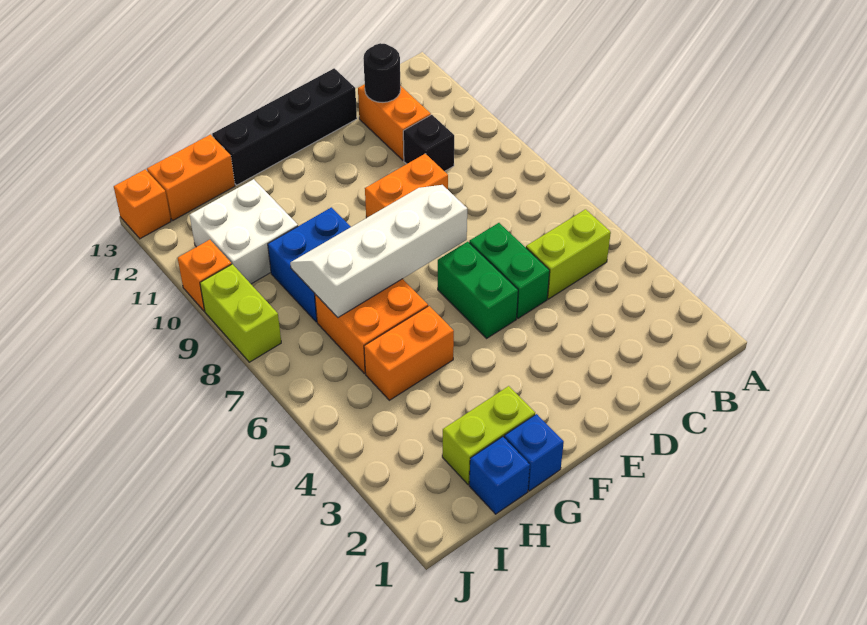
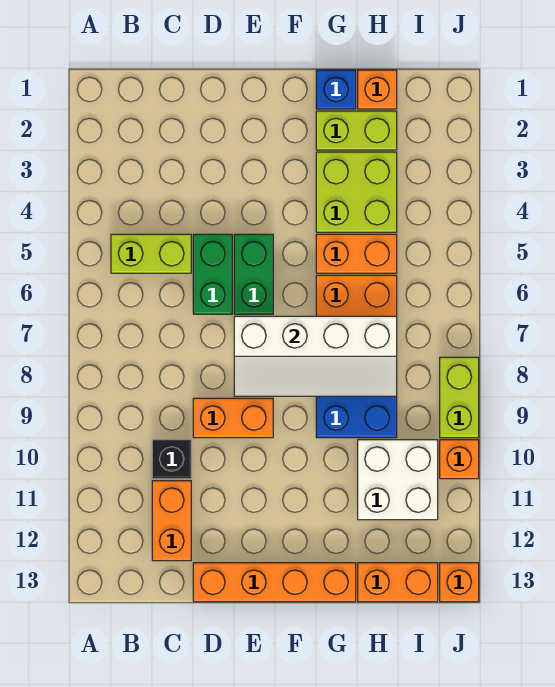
black round brick C12 level 2 -> none
black brick D13:G13 level 1 -> orange brick D13:G13 level 1
none -> lime brick G3:H4 level 1
blue brick H1 level 1 -> orange brick H1 level 1

